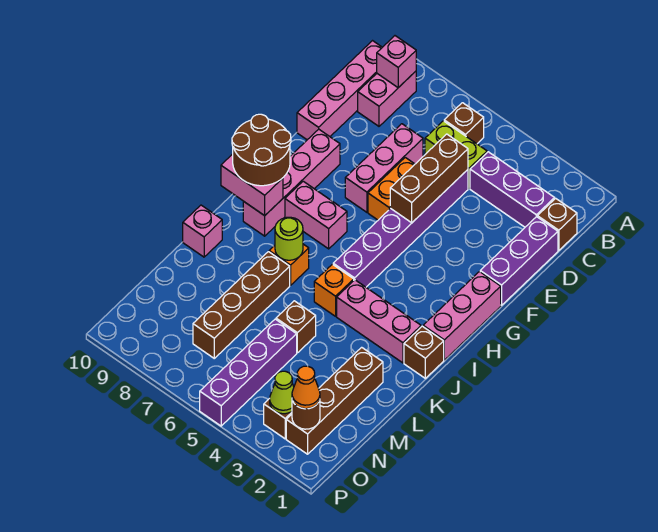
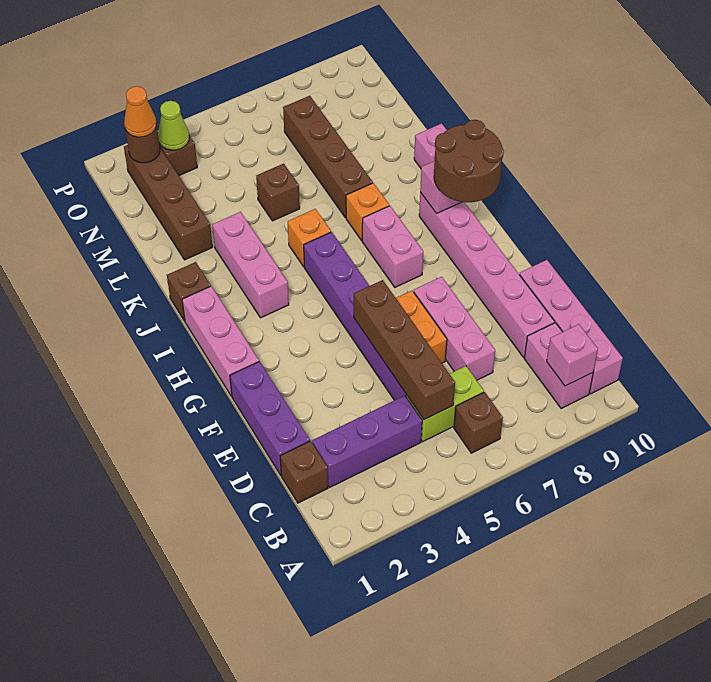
brown brick D5:F5 level 2 -> brown brick C5:F5 level 2
pink brick F9:I9 level 1 -> pink brick D9:I9 level 1
pink brick H7:H8 level 1 -> pink brick H7:I7 level 1
pink brick J2:J4 level 1 -> pink brick I3:K3 level 1
lime round brick J7 level 2 -> none
purple brick M5:P5 level 1 -> none

